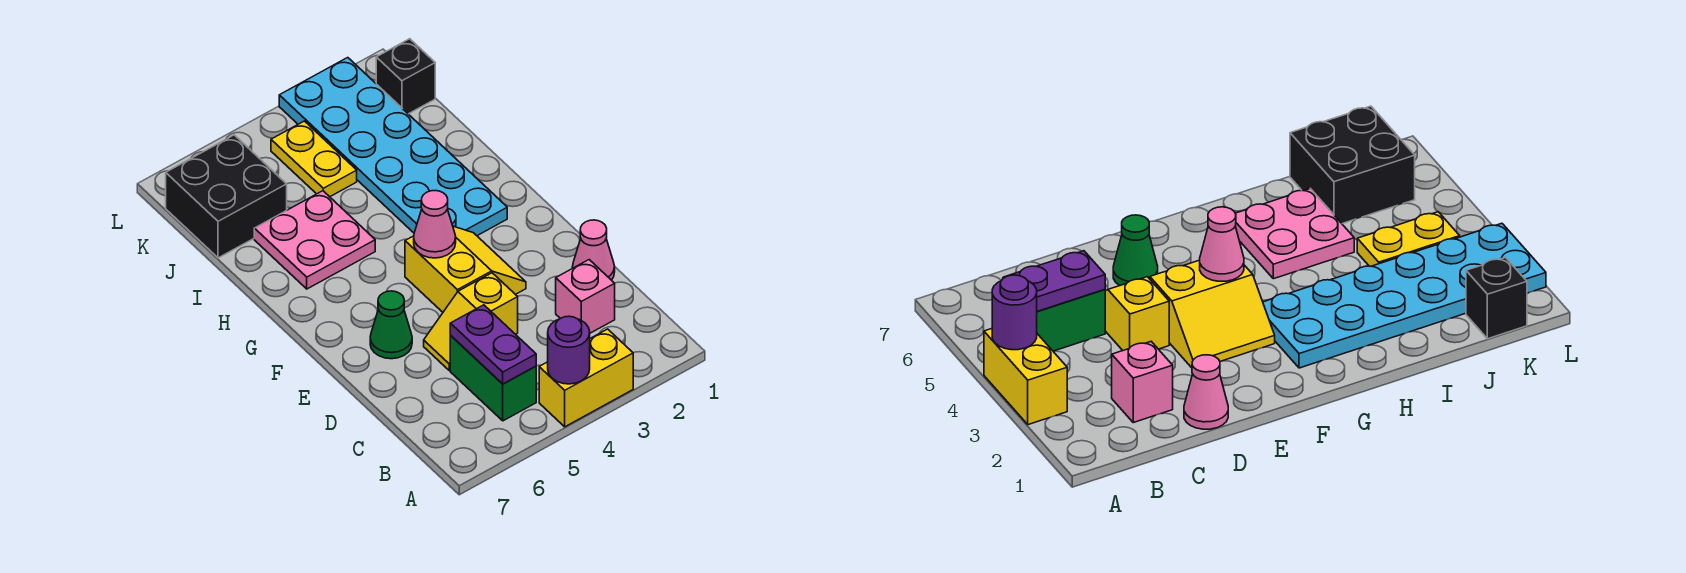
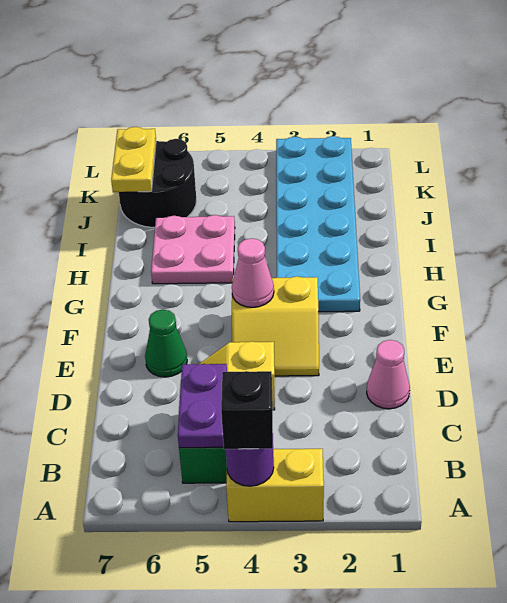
pink brick C2 level 1 -> none
yellow slope E3:F4 level 1 top 4 -> yellow slope E3:F4 level 1 top F
yellow plate J4:K4 level 1 -> yellow plate J7:K7 level 2
black brick J6:K7 level 1 -> black round brick J6:K7 level 1
black brick K1 level 1 -> black brick A4 level 3

